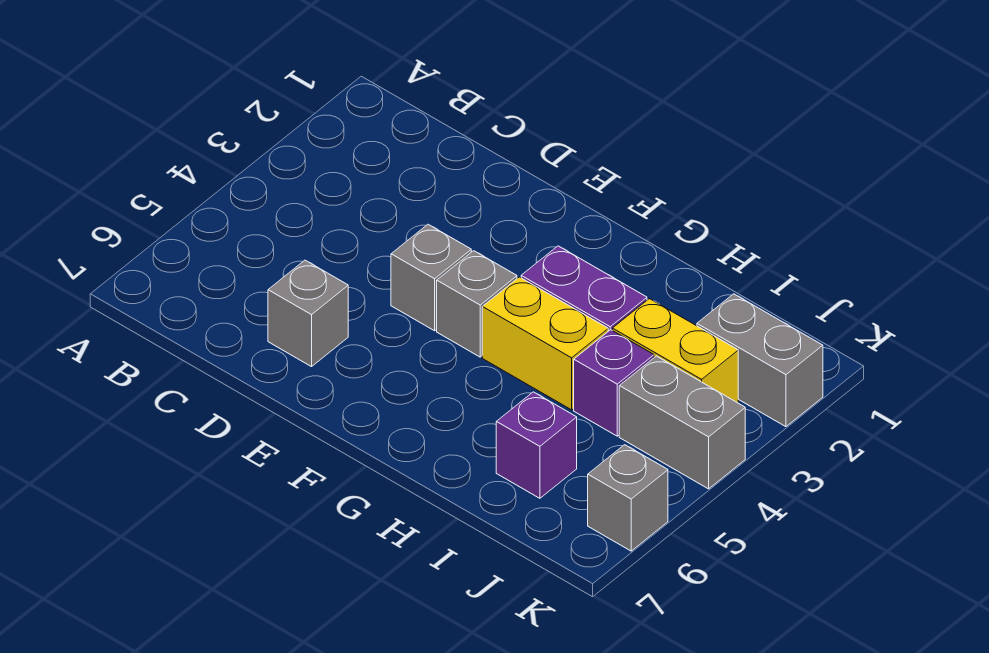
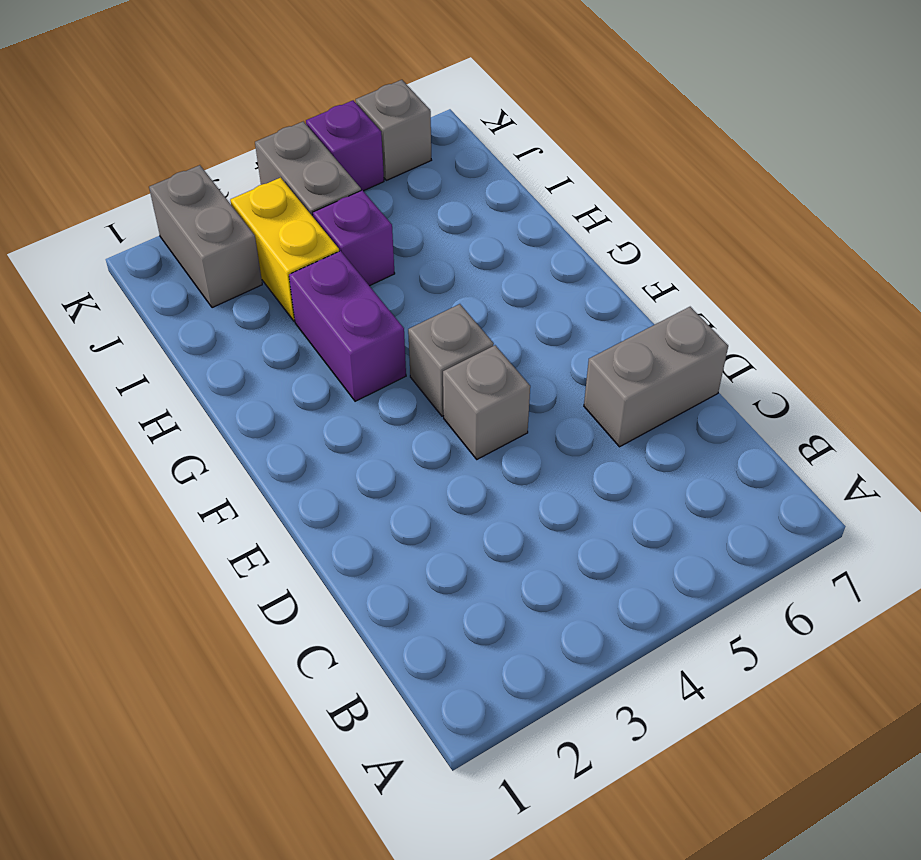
grey brick D6 level 1 -> grey brick D6:D7 level 1
yellow brick G4:H4 level 1 -> none
purple brick I6 level 1 -> purple brick K5 level 1

